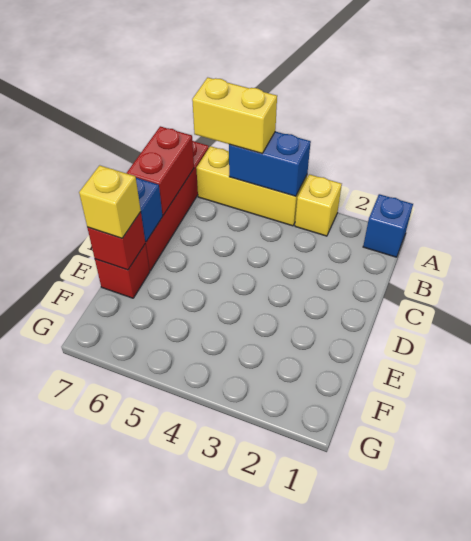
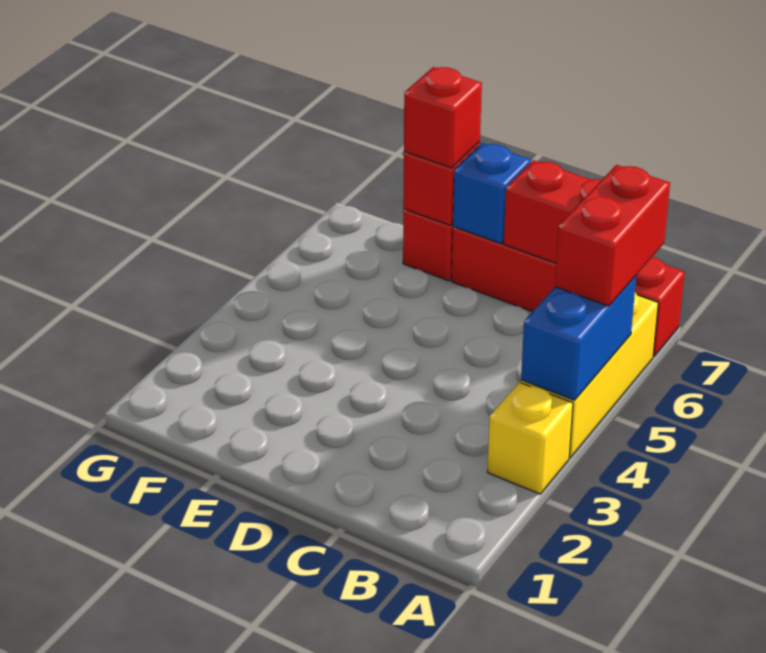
blue brick A1 level 1 -> none
yellow brick A5:A6 level 3 -> red brick A5:A6 level 3
yellow brick E7 level 3 -> red brick E7 level 3

